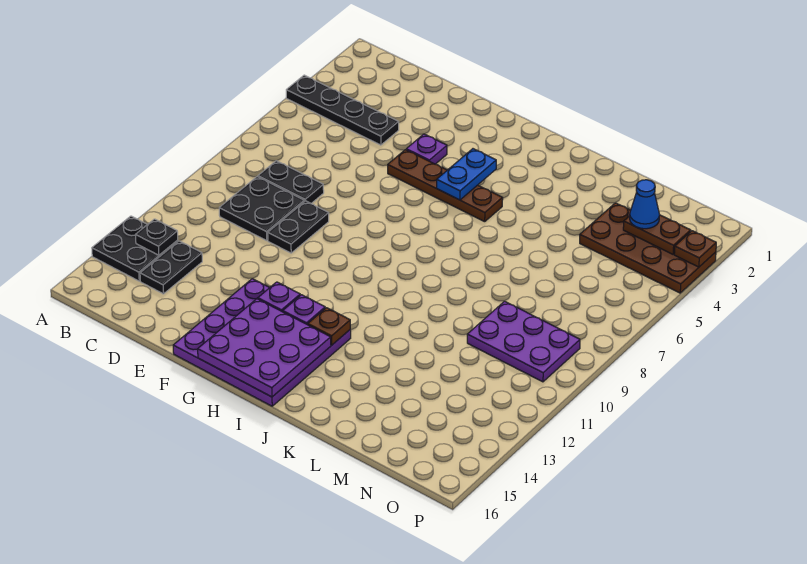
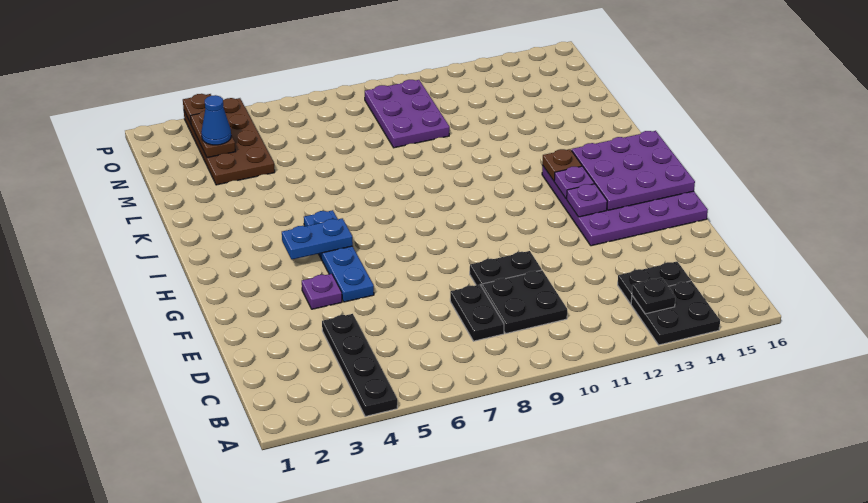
brown plate F5:I5 level 1 -> blue plate F5:I5 level 1

